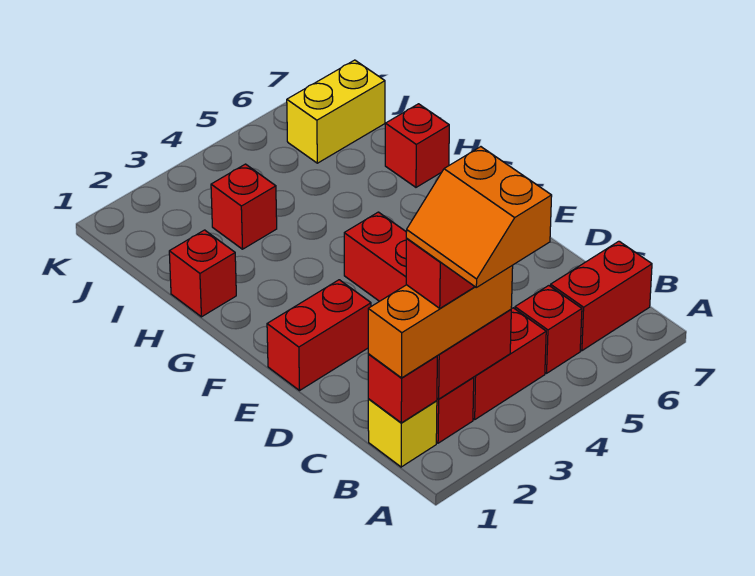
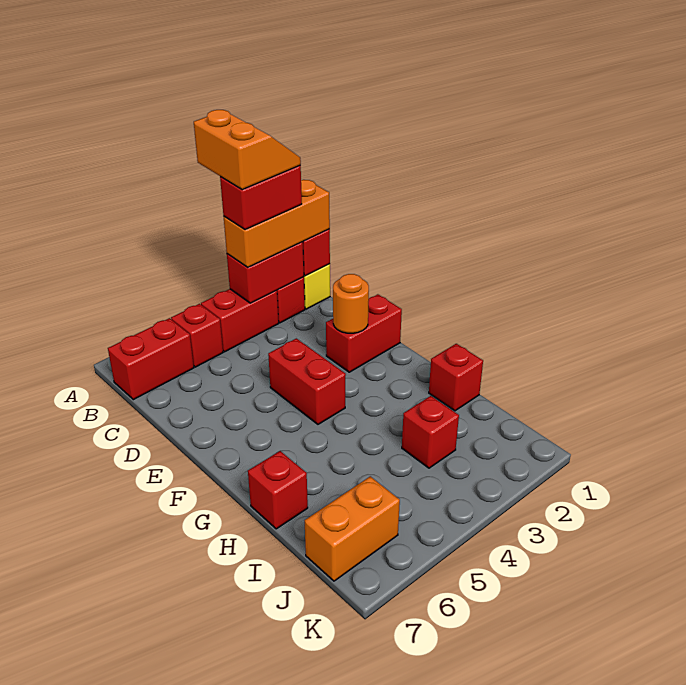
none -> orange round brick E2 level 2
yellow brick J6:J7 level 1 -> orange brick J6:J7 level 1

